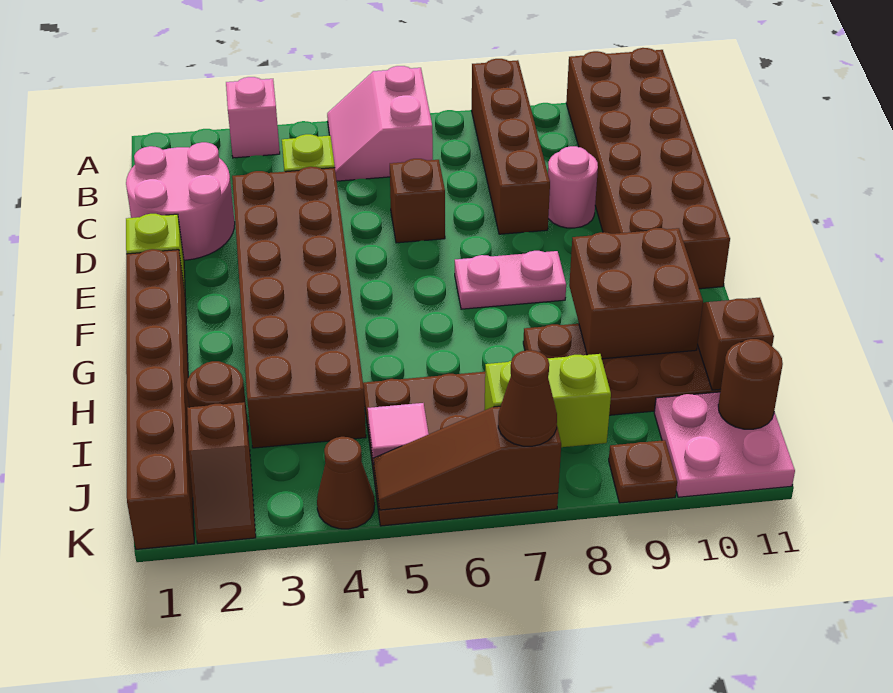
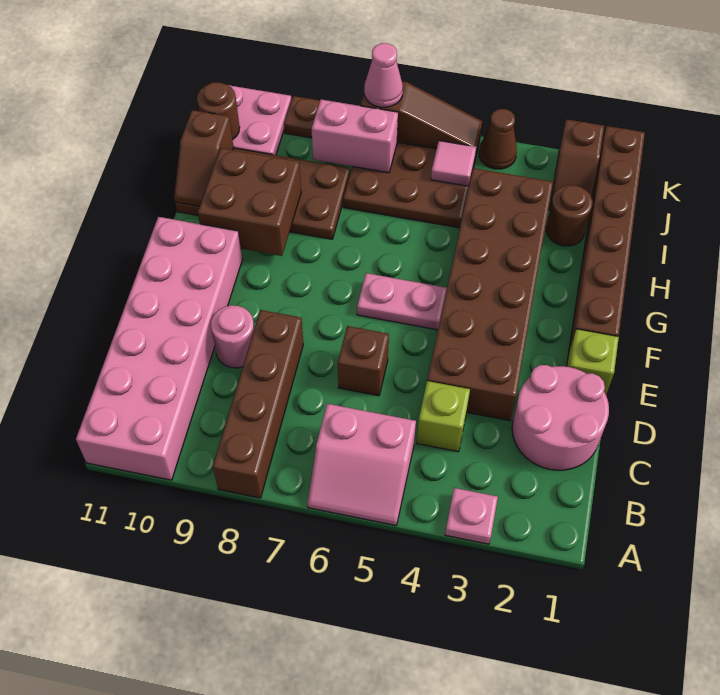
pink brick A3 level 1 -> pink plate A3 level 1
pink slope A5:B6 level 1 top 6 -> pink slope A5:B6 level 1 top B
brown brick A10:F11 level 1 -> pink brick A10:F11 level 1
pink plate F7:F8 level 1 -> pink plate F5:F6 level 1
brown slope J2:K2 level 1 top J -> brown slope J2:K2 level 1 top K
lime brick J7:J8 level 2 -> pink brick J7:J8 level 2
brown cone K7 level 3 -> pink cone K7 level 3

